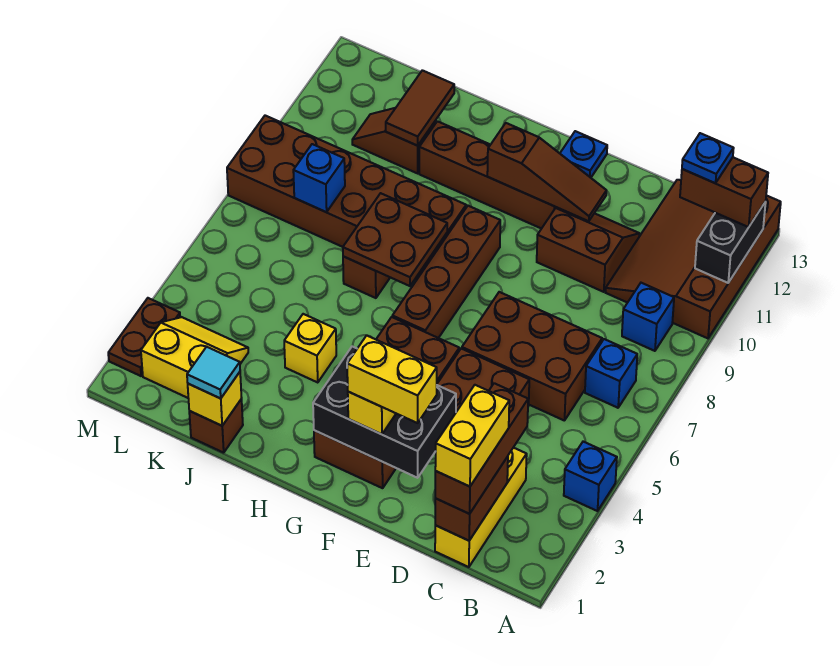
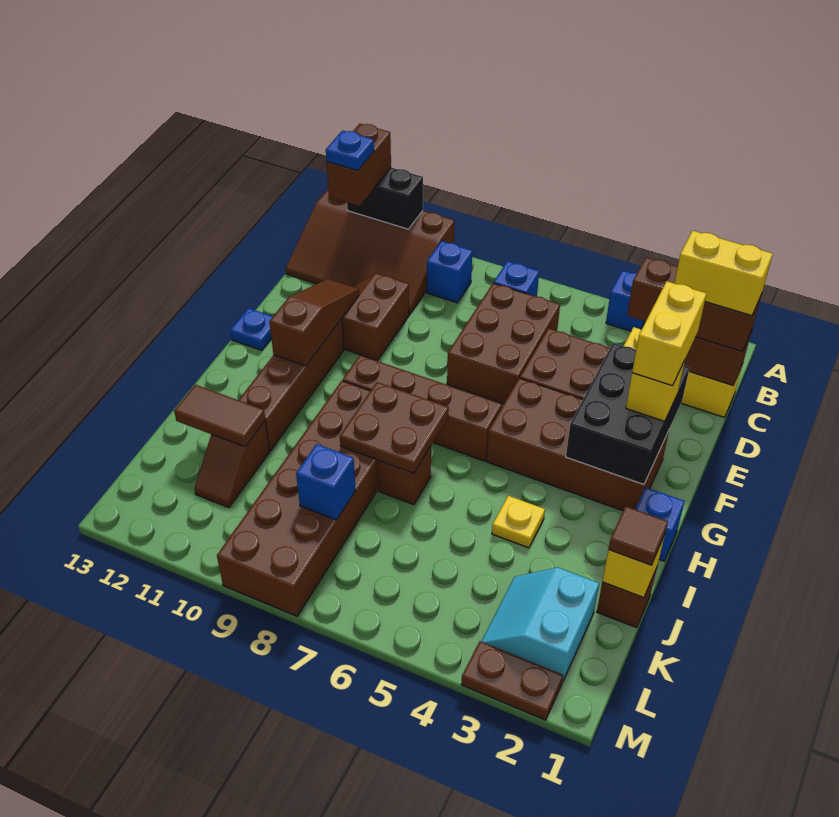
none -> blue brick H1 level 1
yellow brick I4 level 1 -> yellow plate I4 level 1
cyan tile J1 level 3 -> brown tile J1 level 3
yellow slope K2:L3 level 1 top 2 -> cyan slope K2:L3 level 1 top 2

